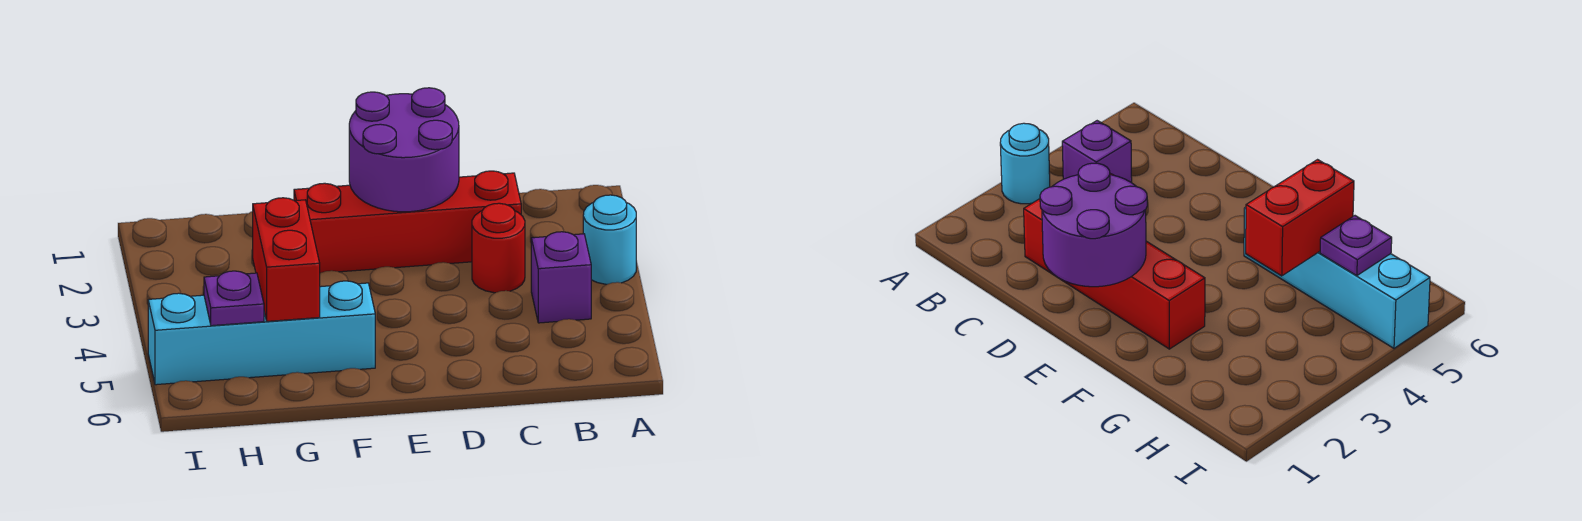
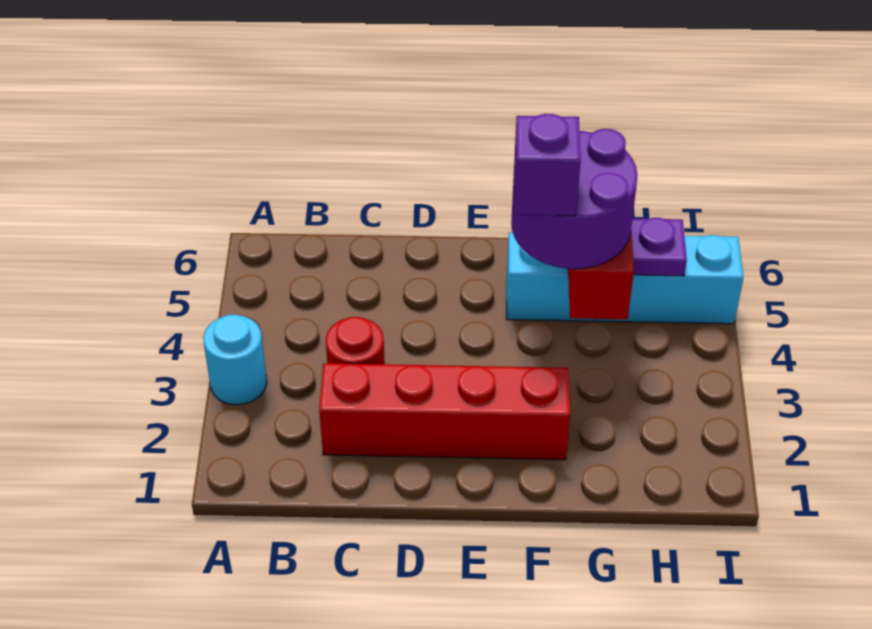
purple brick B4 level 1 -> purple brick F4 level 4
purple round brick D1:E2 level 2 -> purple round brick F4:G5 level 3

